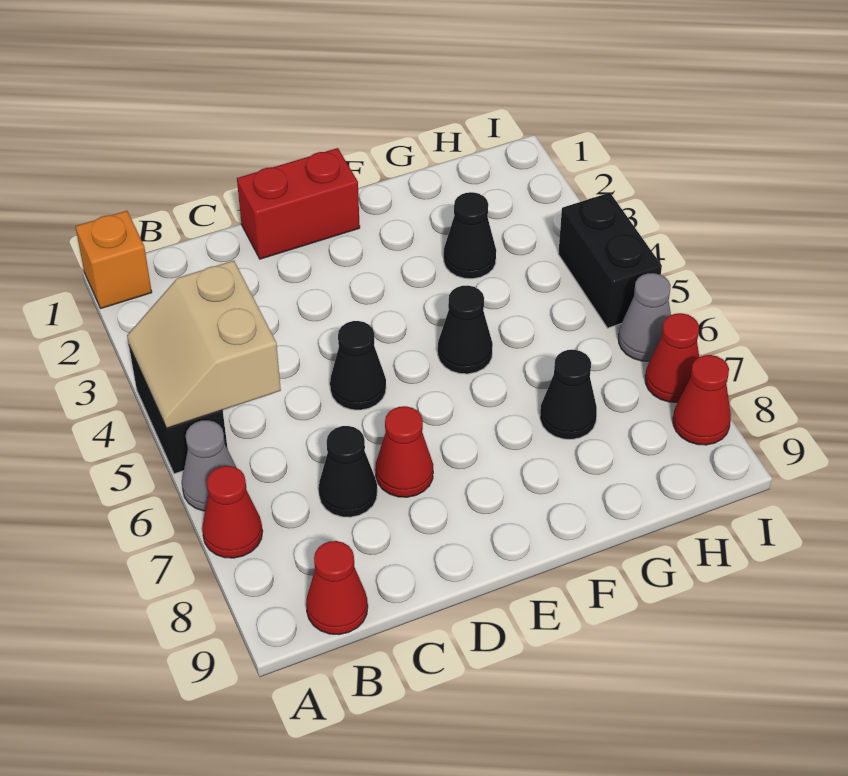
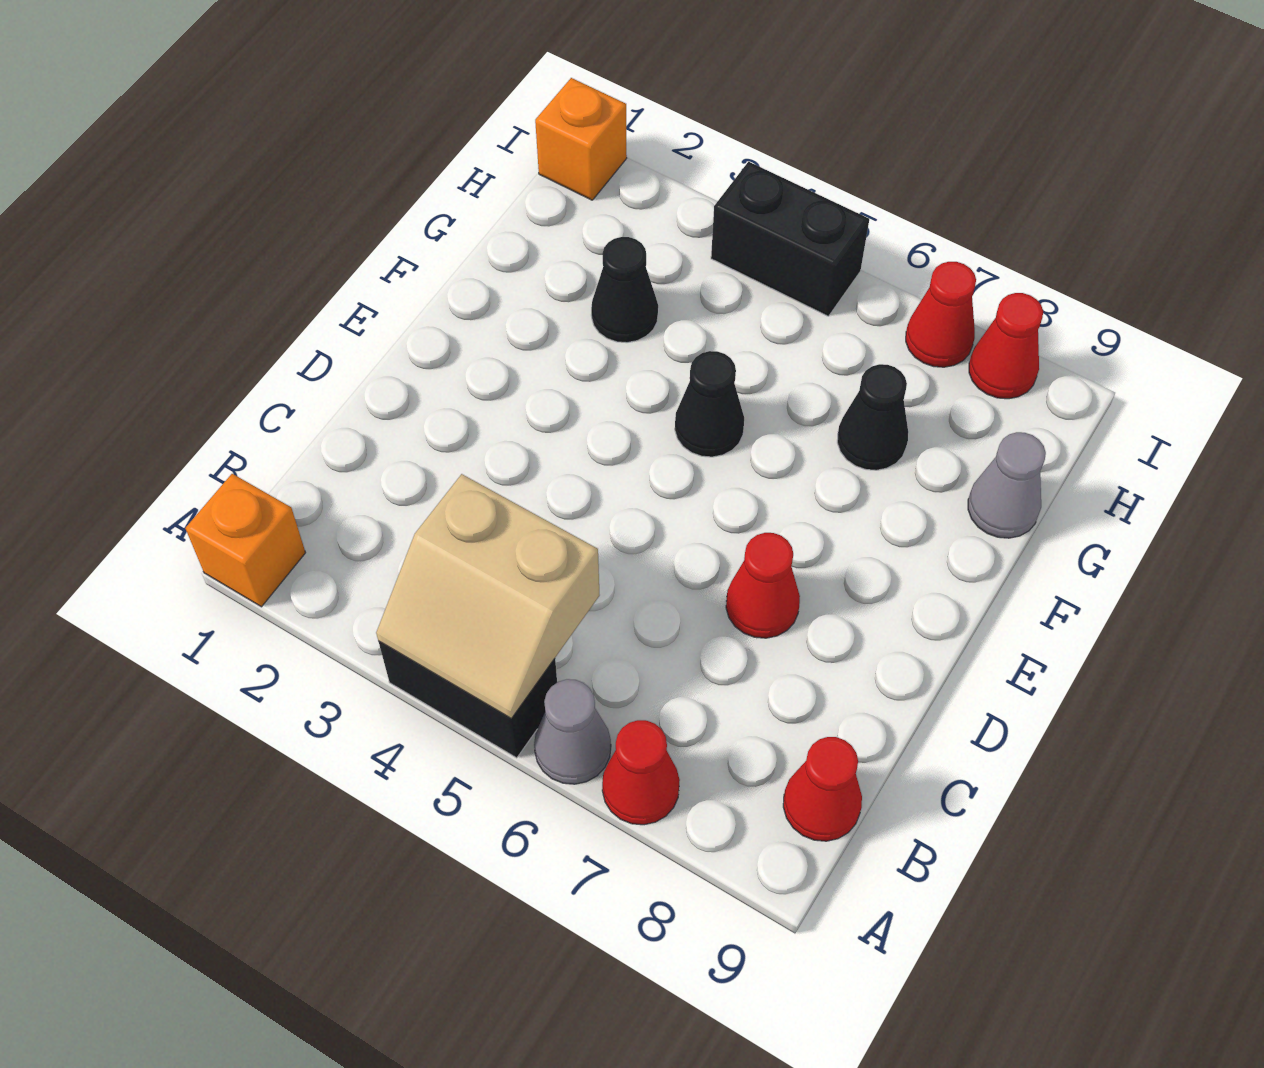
black cone C7 level 1 -> none
red brick D1:E1 level 1 -> none
black cone D5 level 1 -> none
none -> orange brick I1 level 1
grey cone I6 level 1 -> grey cone G9 level 1

